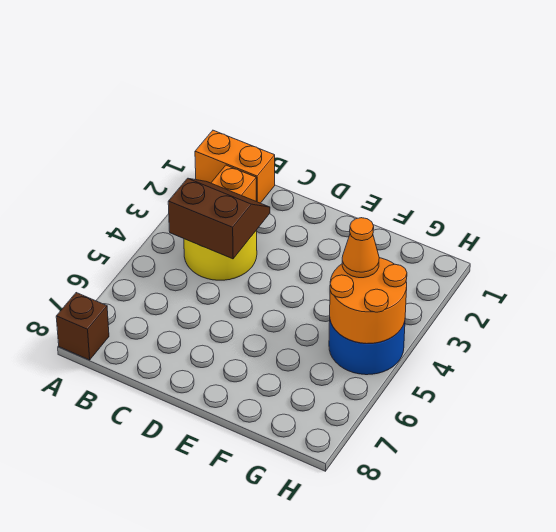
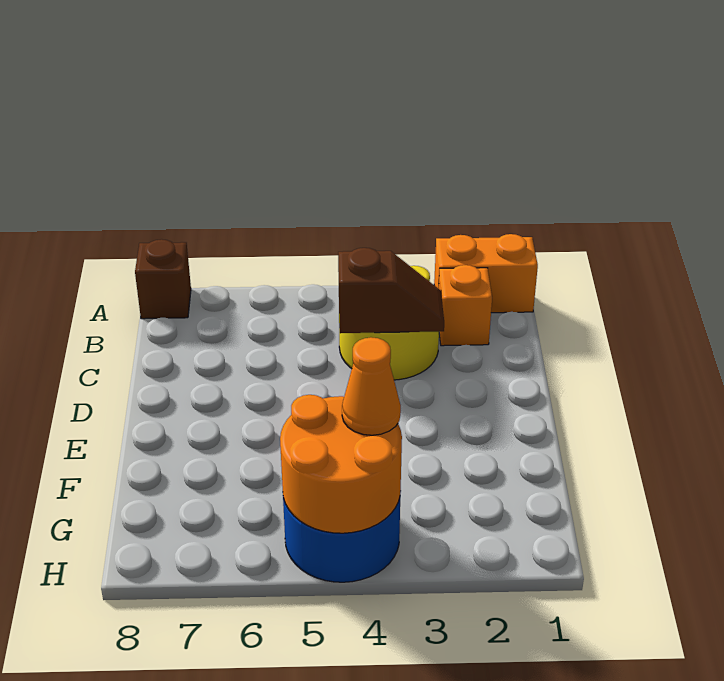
orange brick A1:B1 level 1 -> orange brick A1:A2 level 1
brown slope B3:C4 level 2 top 4 -> brown slope C3:C4 level 2 top 4

